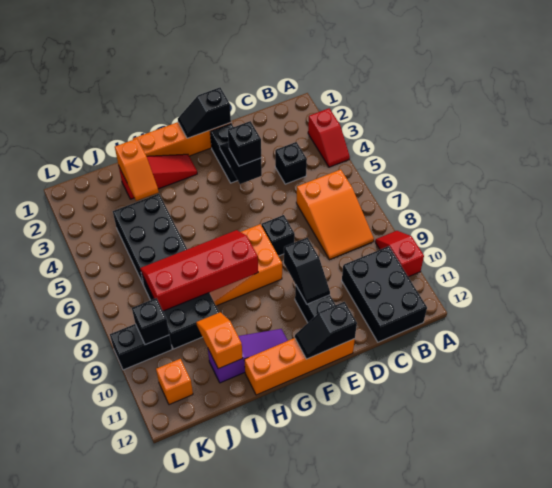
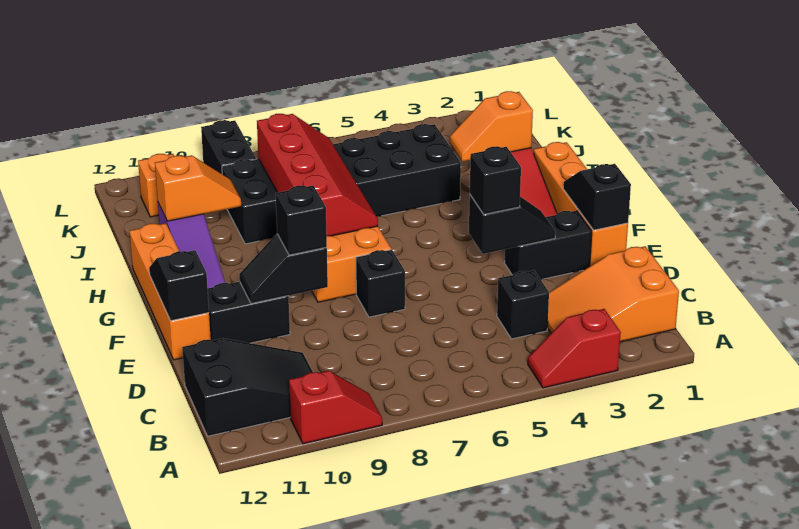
orange slope B6:C8 level 1 top 6 -> orange slope B1:C3 level 1 top 1
black brick B10:C12 level 1 -> black slope B10:C12 level 1 top 12
black brick K9 level 2 -> black brick E9 level 3

